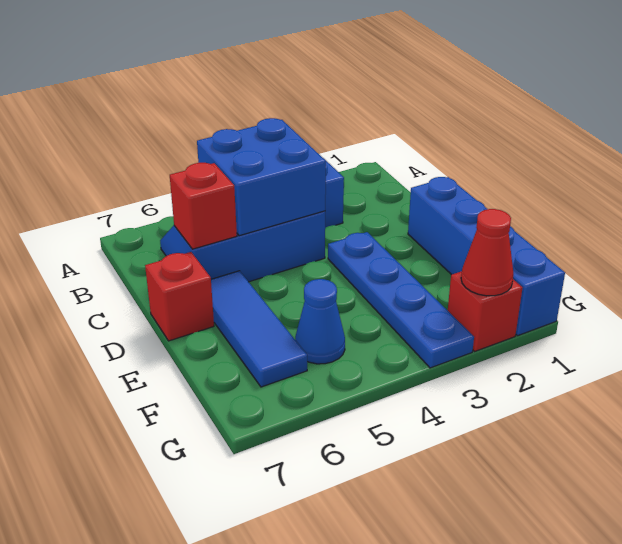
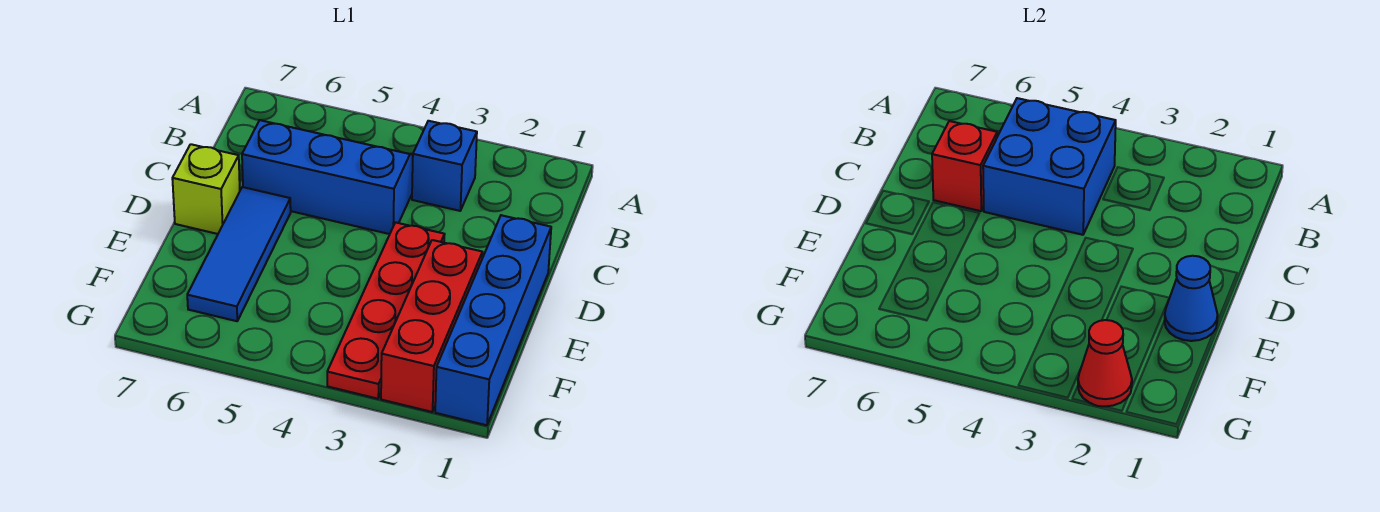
blue plate D3:G3 level 1 -> red plate D3:G3 level 1
red brick D7 level 1 -> lime brick D7 level 1
blue cone F5 level 1 -> blue cone E1 level 2
red brick G2 level 1 -> red brick E2:G2 level 1

